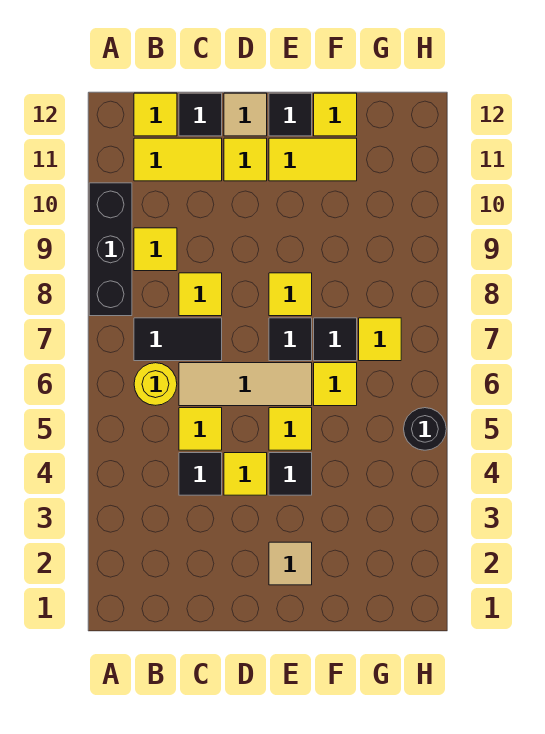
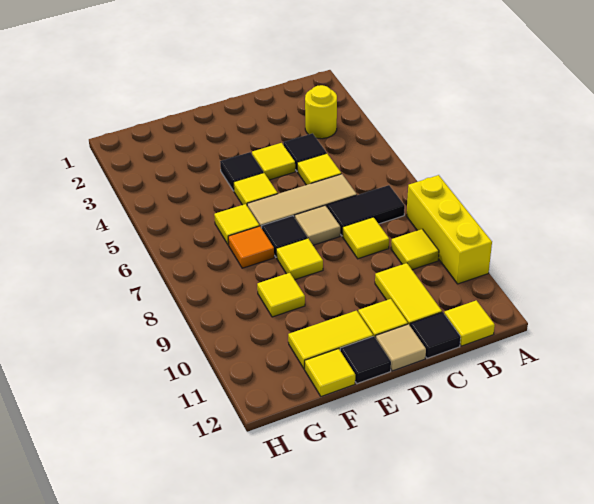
black brick A8:A10 level 1 -> yellow brick A8:A10 level 1
yellow round brick B6 level 1 -> yellow round brick B3 level 1
yellow tile B11:C11 level 1 -> yellow tile C10:C11 level 1
tan tile E2 level 1 -> tan tile D7 level 1
black tile F7 level 1 -> orange tile F7 level 1
yellow tile G7 level 1 -> yellow tile F9 level 1
black round brick H5 level 1 -> none

